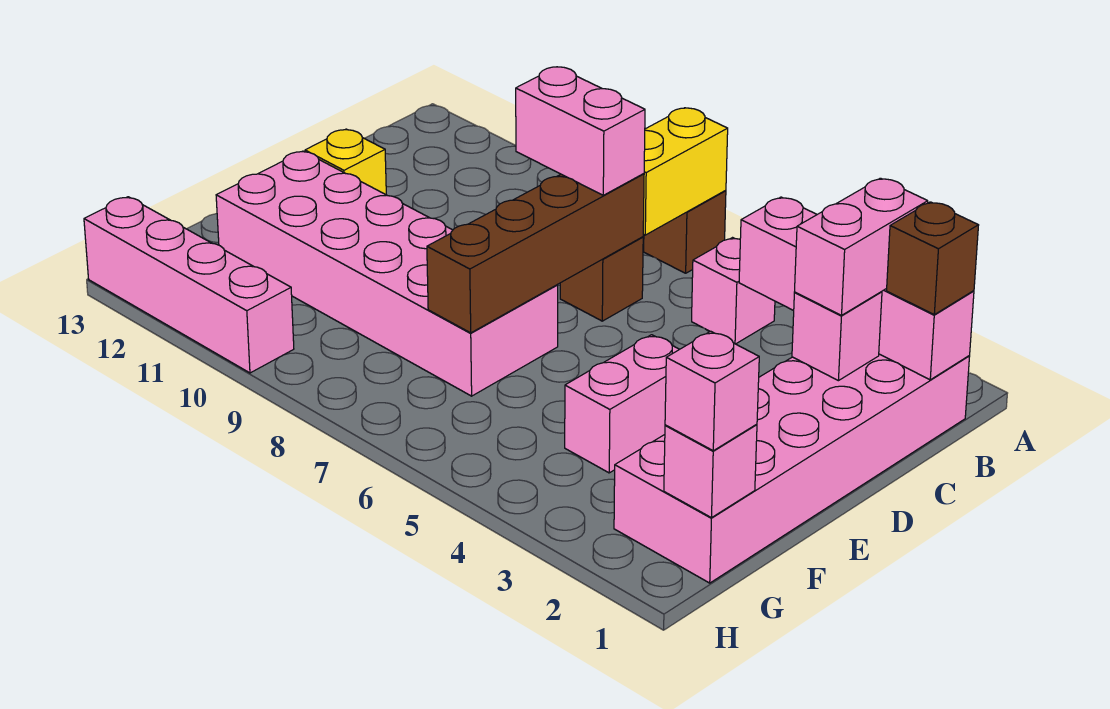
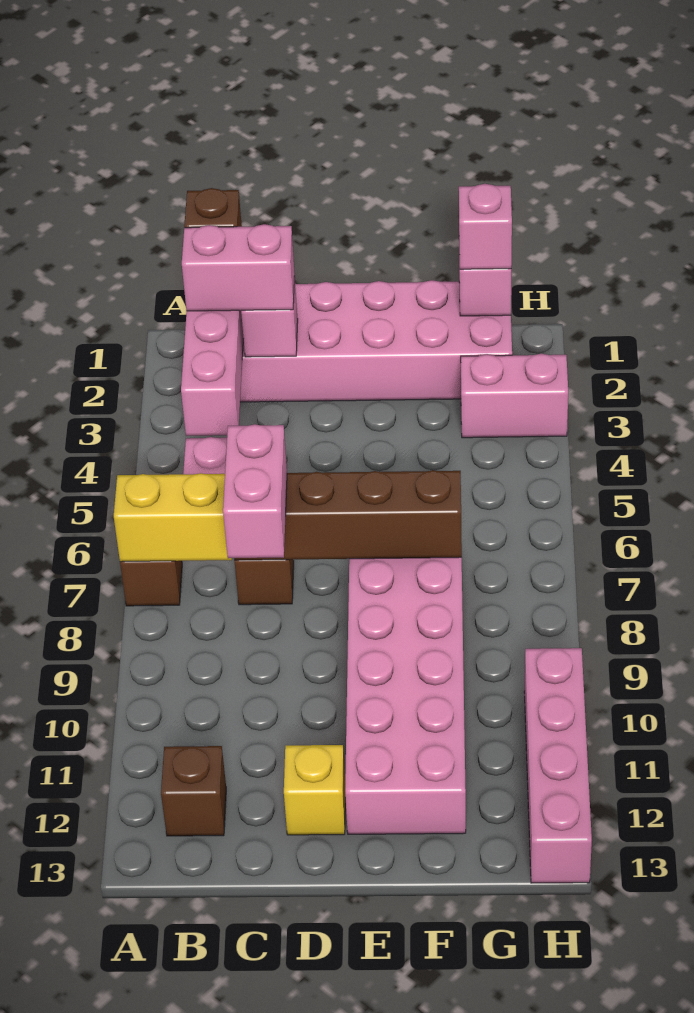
none -> brown brick B12 level 1
pink brick E4:F4 level 1 -> pink brick G3:H3 level 1

